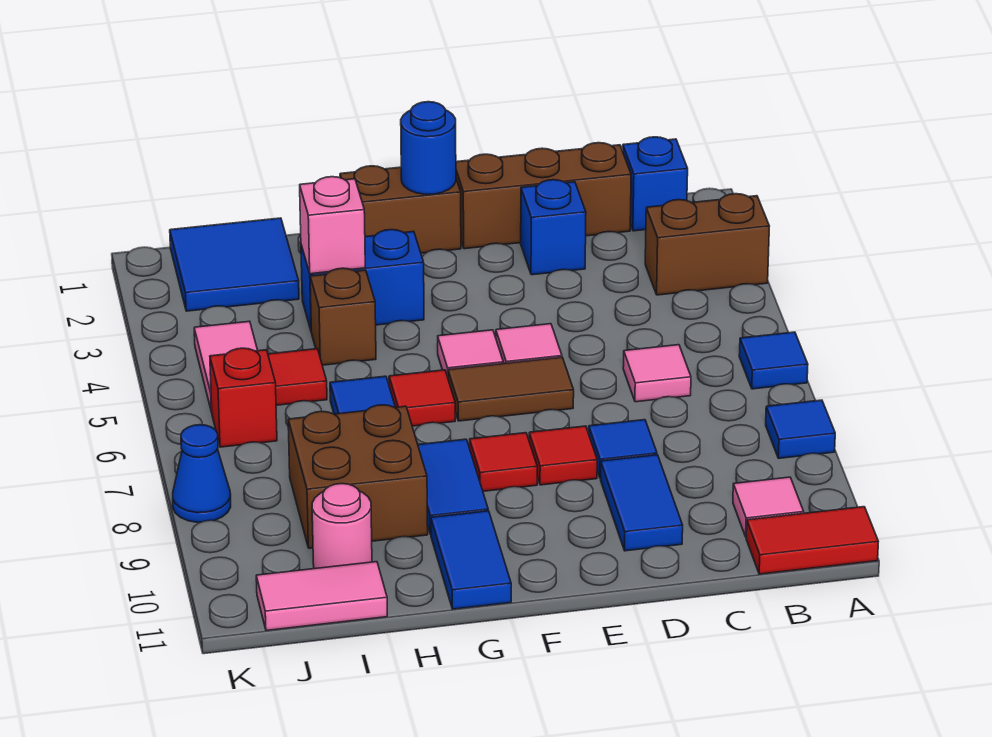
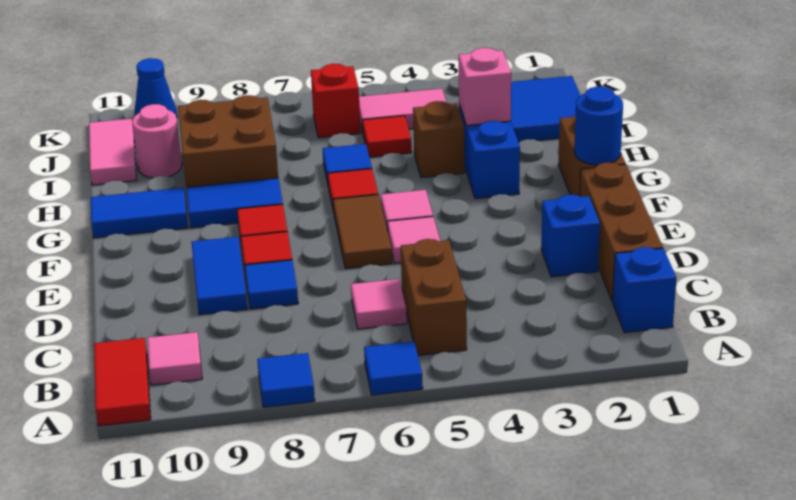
brown brick A3:B3 level 1 -> brown brick B5:C5 level 1
blue tile D9:D10 level 1 -> blue tile D9:E9 level 1
blue cone K8 level 1 -> blue cone K10 level 1

